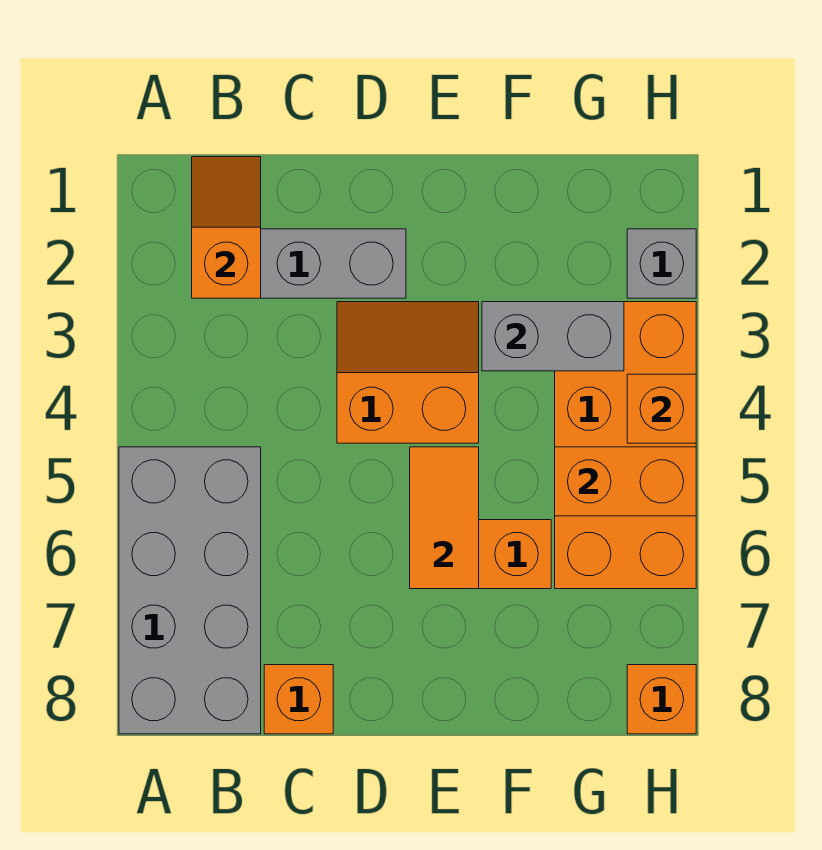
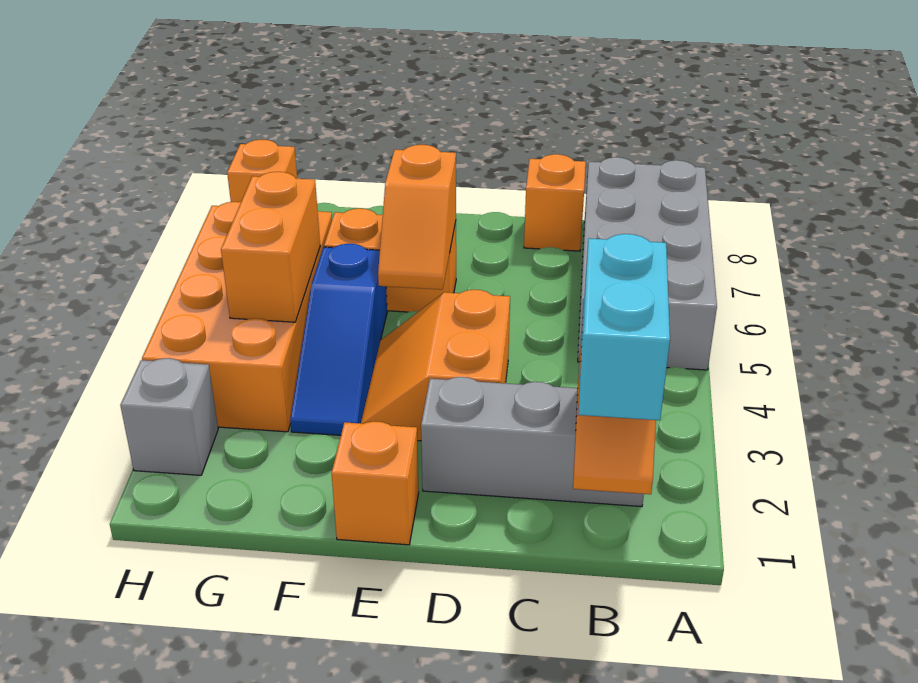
none -> cyan brick B1:B2 level 3
orange slope D3:E4 level 1 top 4 -> orange slope D3:E4 level 1 top D
orange tile E5:E6 level 2 -> orange slope E5:E6 level 2 top 6
none -> blue slope F3:F5 level 1 top 5
grey brick F3:G3 level 2 -> none
orange brick G5:H5 level 2 -> orange brick G4:G5 level 2
orange brick H4 level 2 -> orange brick E1 level 1

